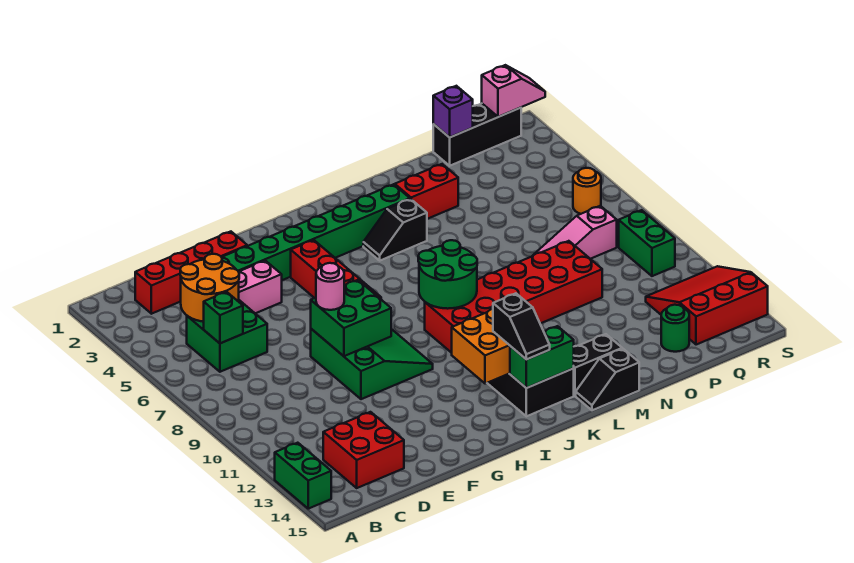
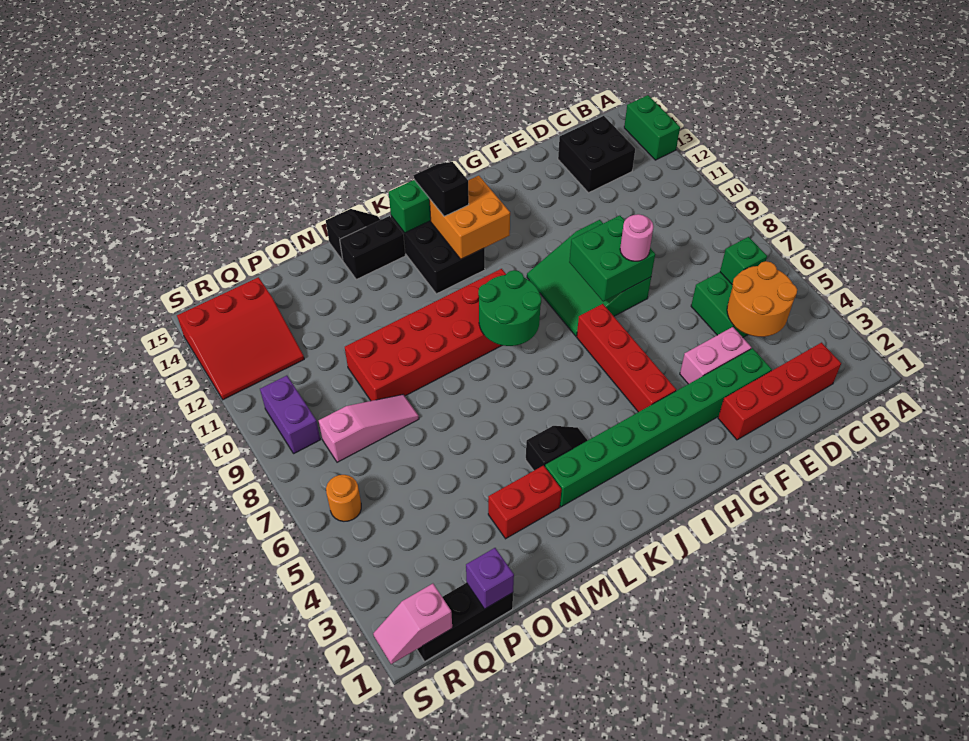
red brick C13:D14 level 1 -> black brick C13:D14 level 1
green round brick P14 level 1 -> none
green brick R9:R10 level 1 -> purple brick R9:R10 level 1

